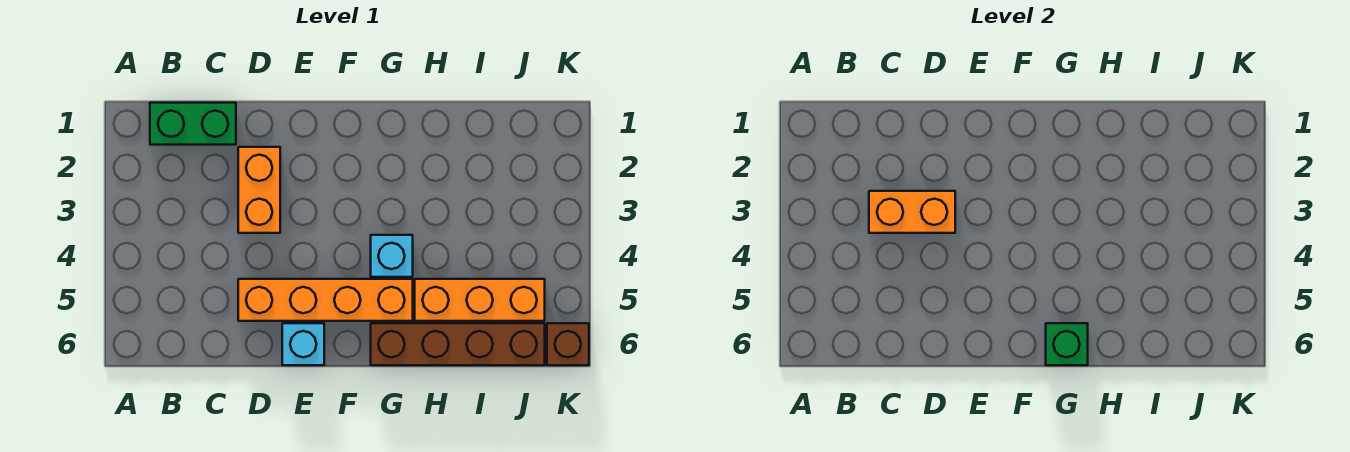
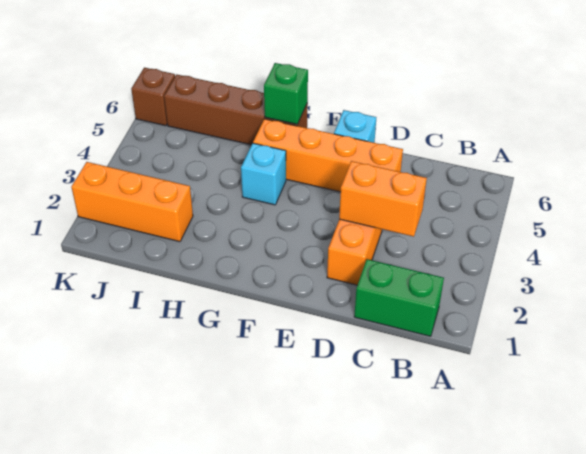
orange brick H5:J5 level 1 -> orange brick I2:K2 level 1

